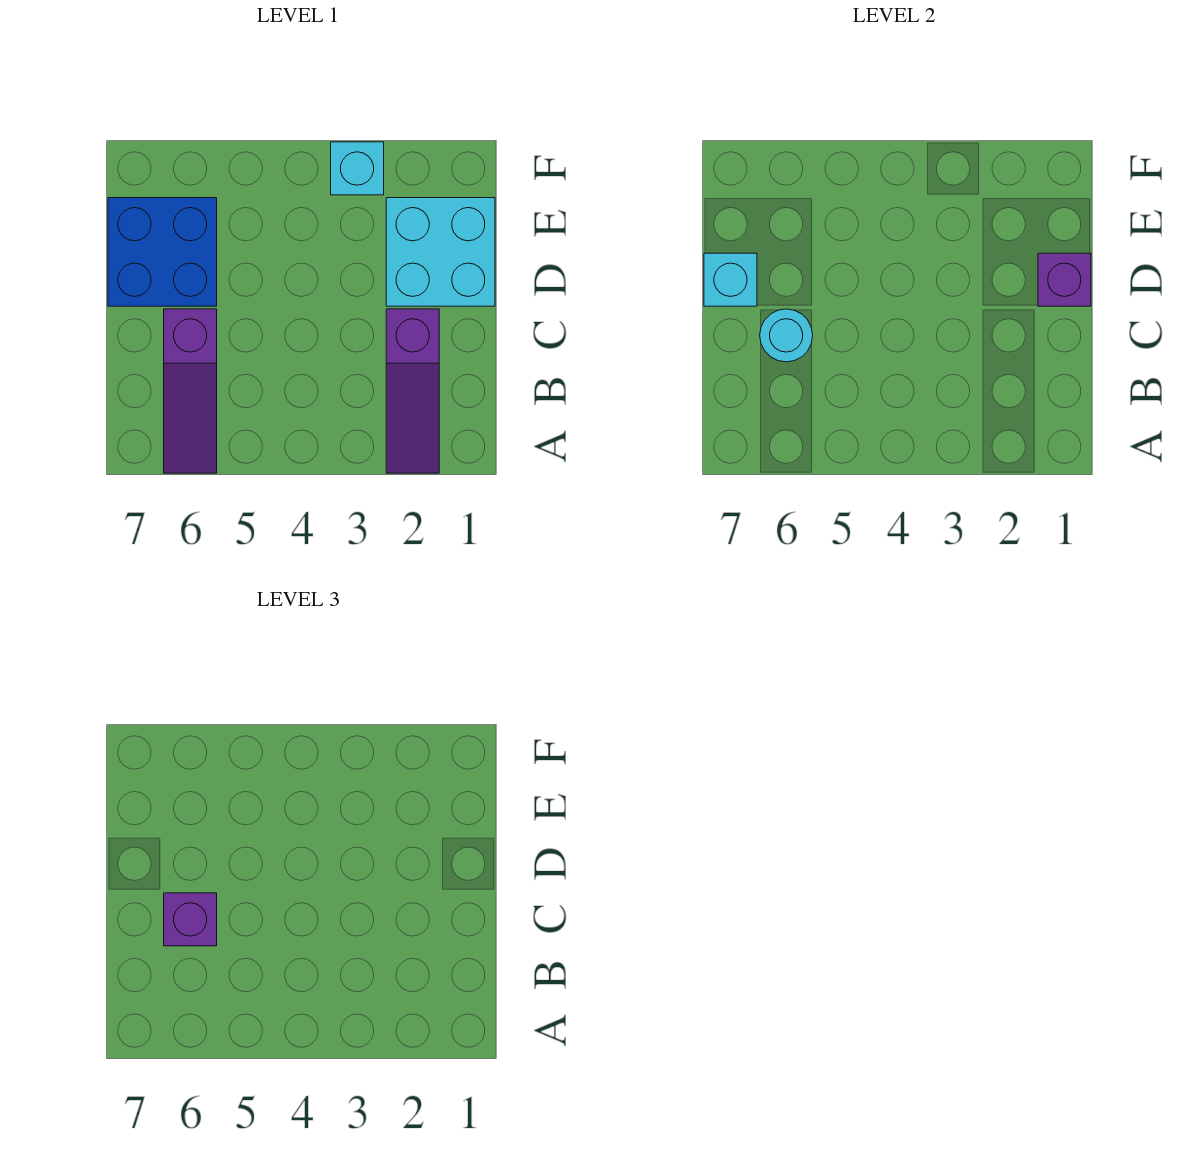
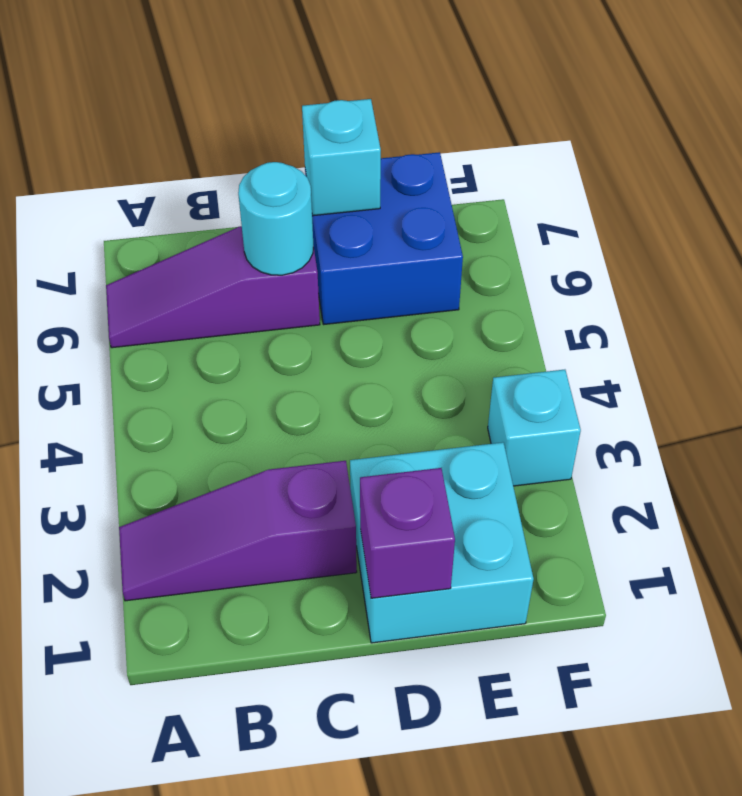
purple brick C6 level 3 -> none

